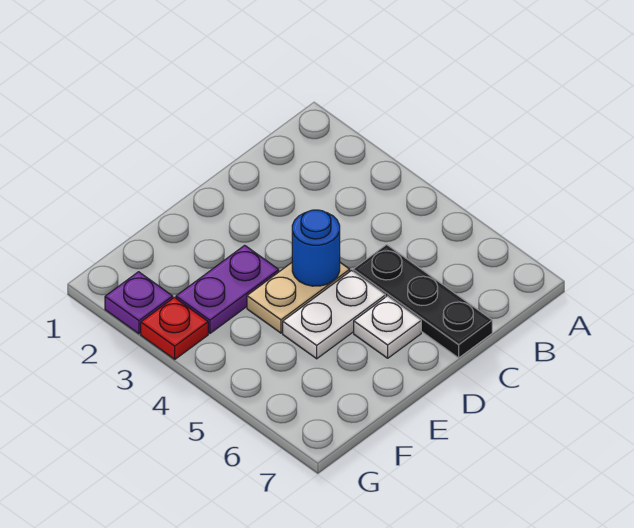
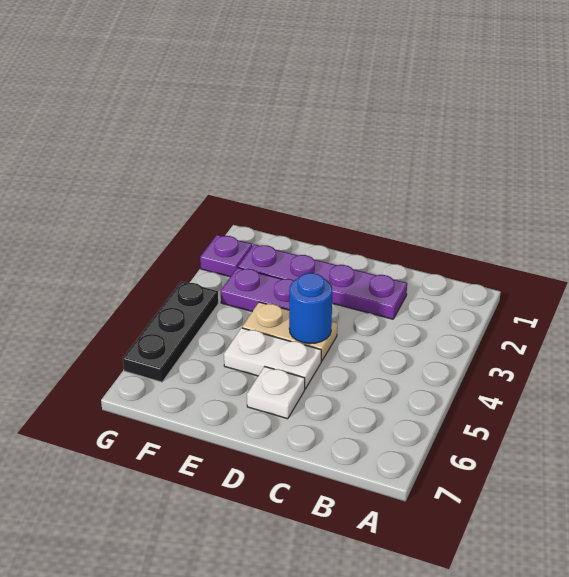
none -> purple plate C2:F2 level 1
black plate C5:C7 level 1 -> black plate G4:G6 level 1
red plate G3 level 1 -> none

